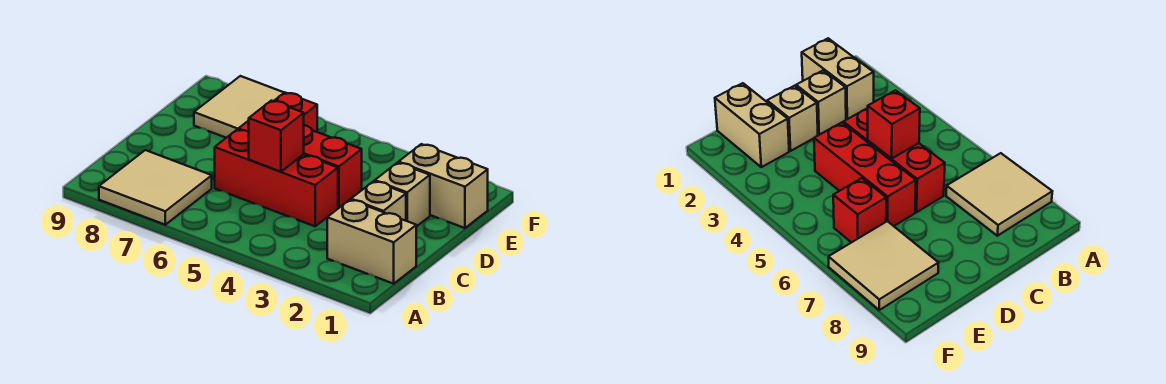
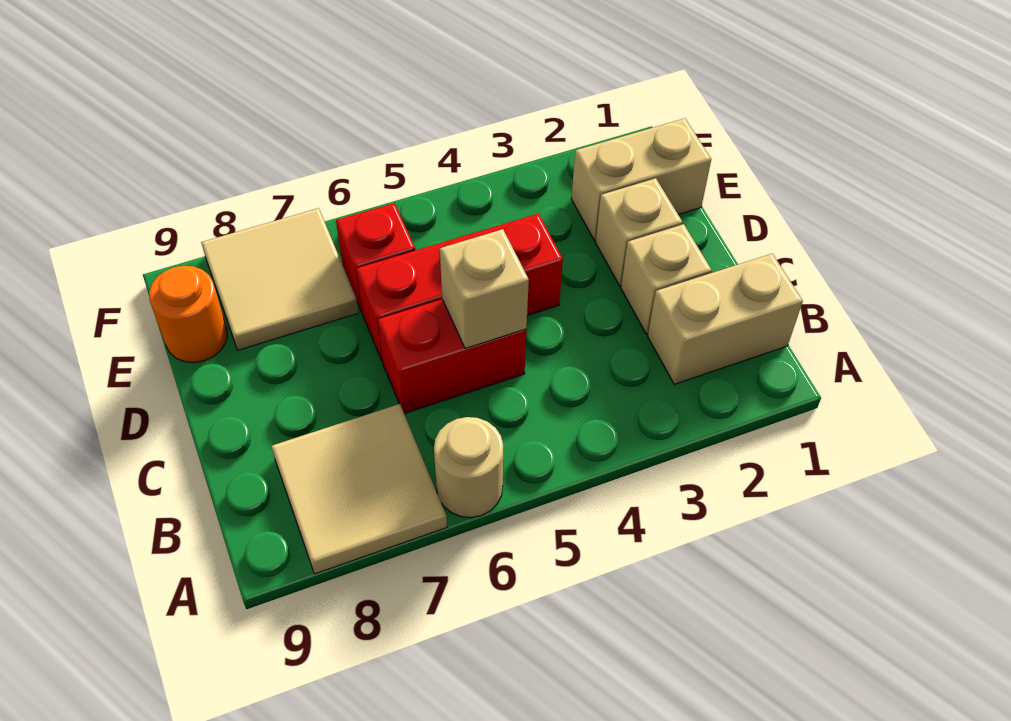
none -> tan round brick A6 level 1
red brick C4:C6 level 1 -> red brick C5:C6 level 1
red brick C5 level 2 -> tan brick C5 level 2
none -> orange round brick E9 level 1

